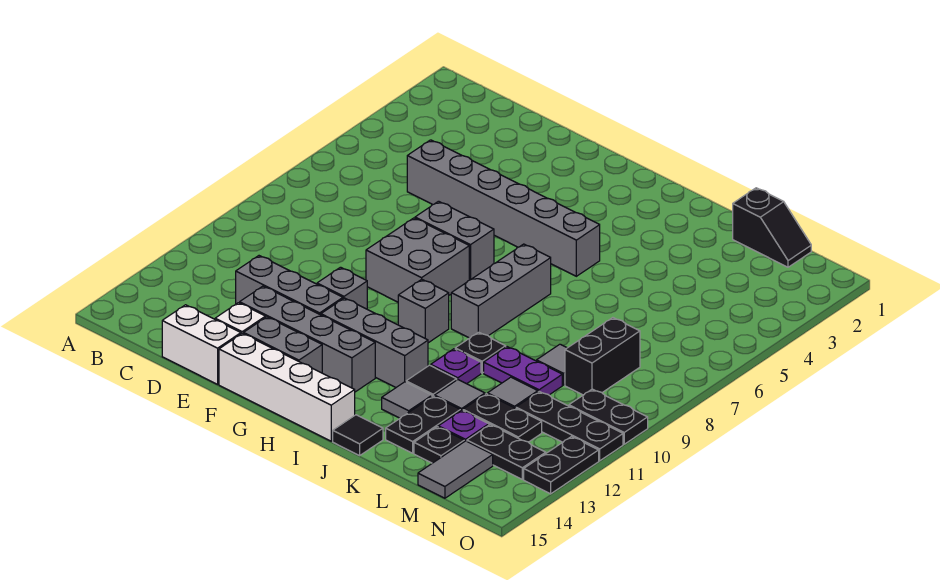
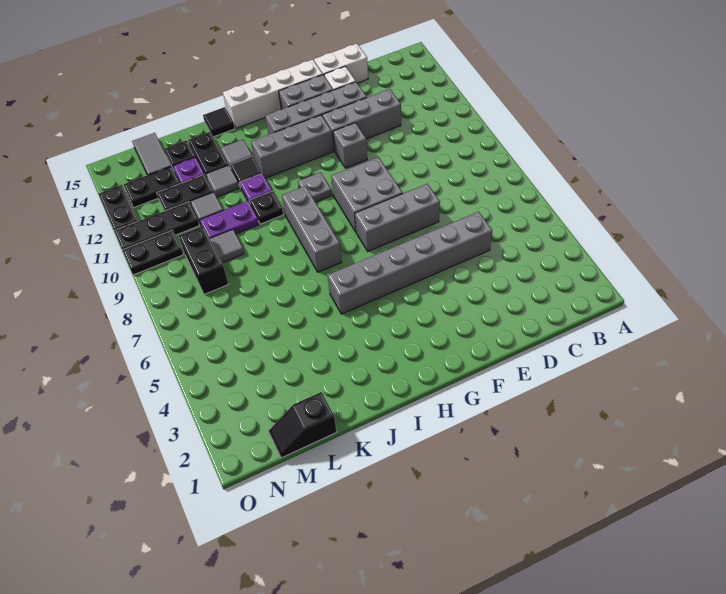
grey brick F7:G7 level 1 -> grey brick E7:G7 level 1
grey brick H10 level 1 -> grey plate H10 level 1

